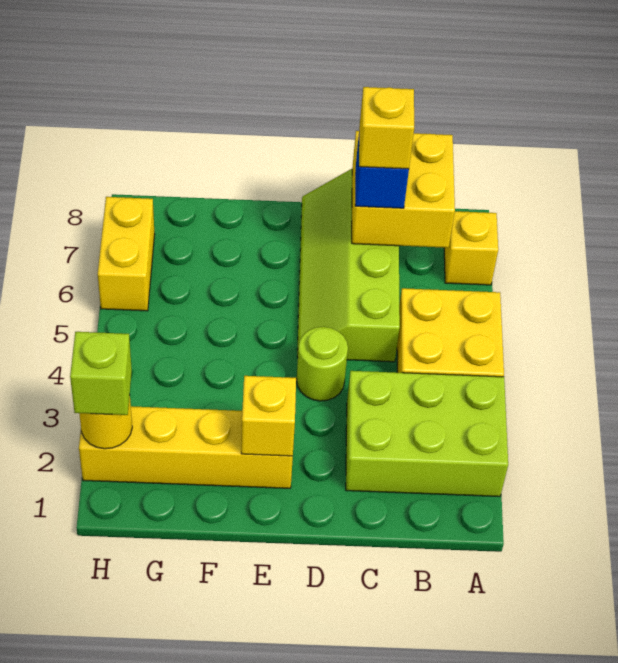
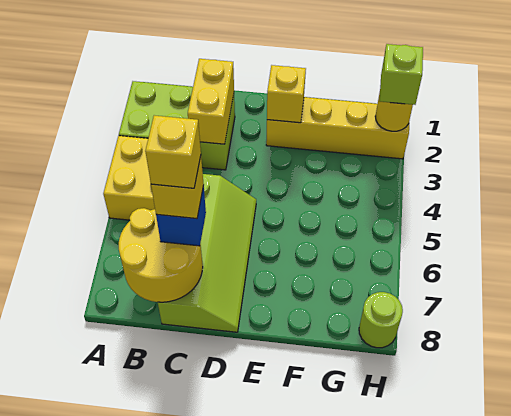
yellow brick A7 level 1 -> yellow brick C7 level 5
yellow brick B7:C8 level 2 -> yellow round brick B7:C8 level 2
lime round brick D4 level 1 -> lime round brick H8 level 1
yellow brick H6:H7 level 1 -> yellow brick C2:C3 level 2

